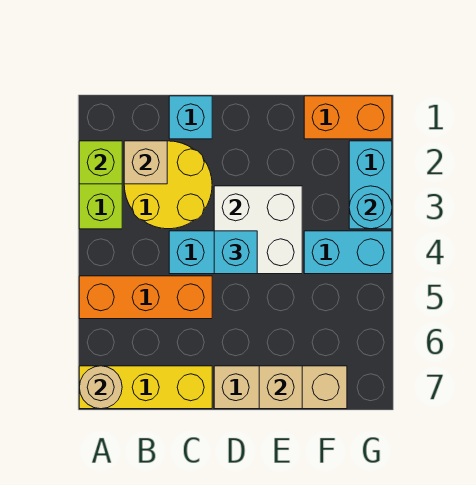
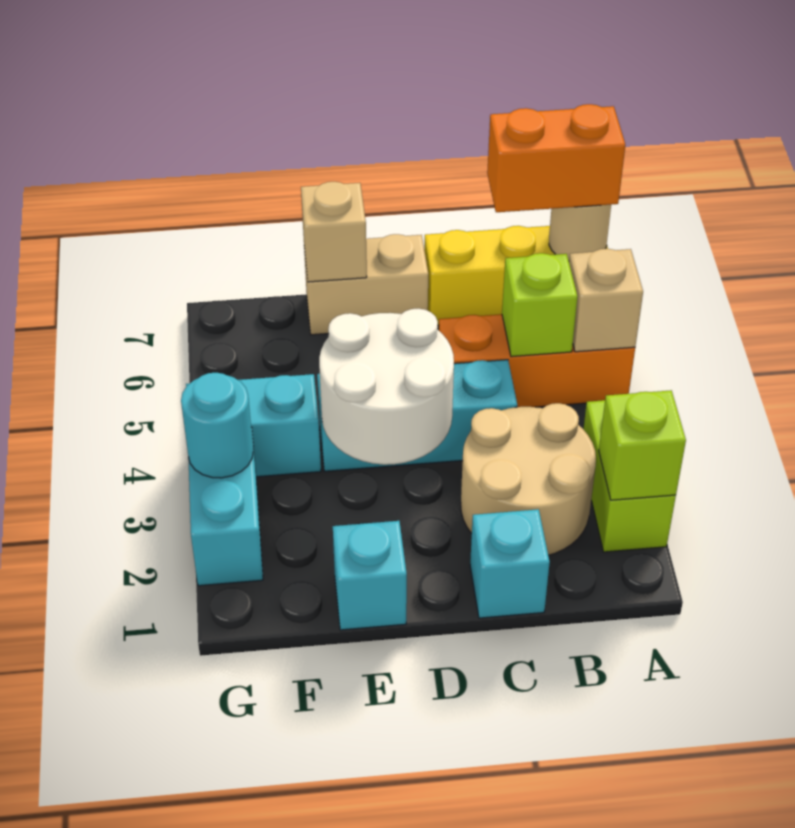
yellow round brick B2:C3 level 1 -> tan round brick B2:C3 level 1
tan brick B2 level 2 -> tan brick A5 level 2
none -> lime brick B5 level 2
white brick D3:E4 level 2 -> white round brick D3:E4 level 2
cyan brick D4 level 3 -> cyan brick E1 level 1
tan brick D7:F7 level 1 -> tan brick D7:E7 level 1
orange brick F1:G1 level 1 -> orange brick A7:B7 level 3

